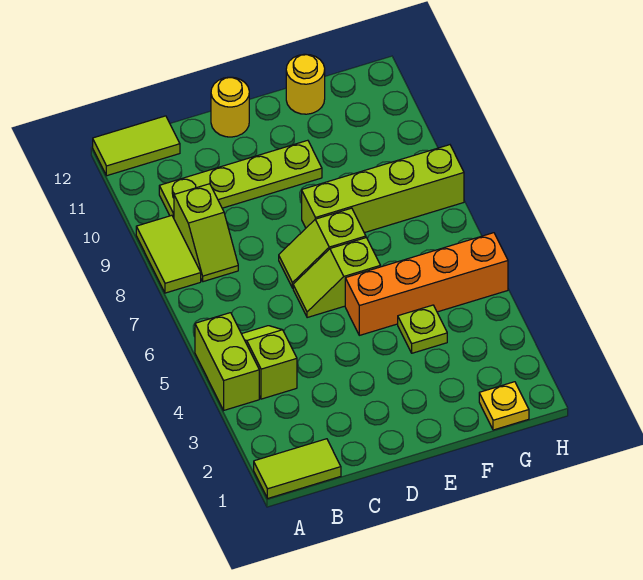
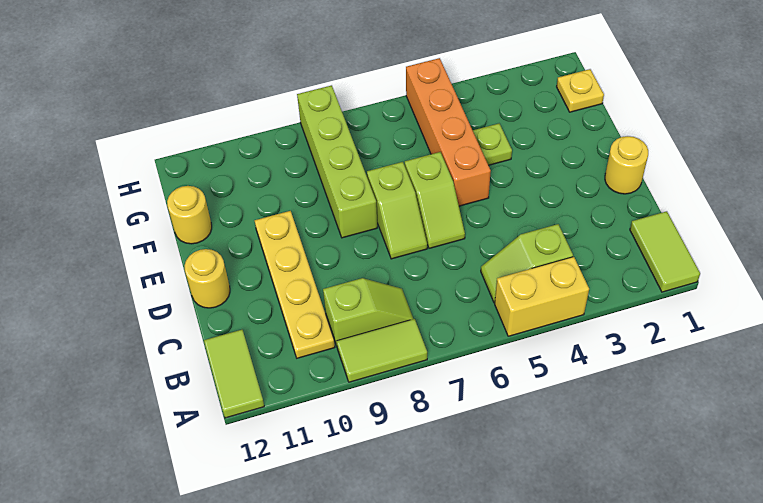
lime brick A4:A5 level 1 -> yellow brick A4:A5 level 1
lime plate B10:E10 level 1 -> yellow plate B10:E10 level 1
none -> yellow round brick D1 level 1

